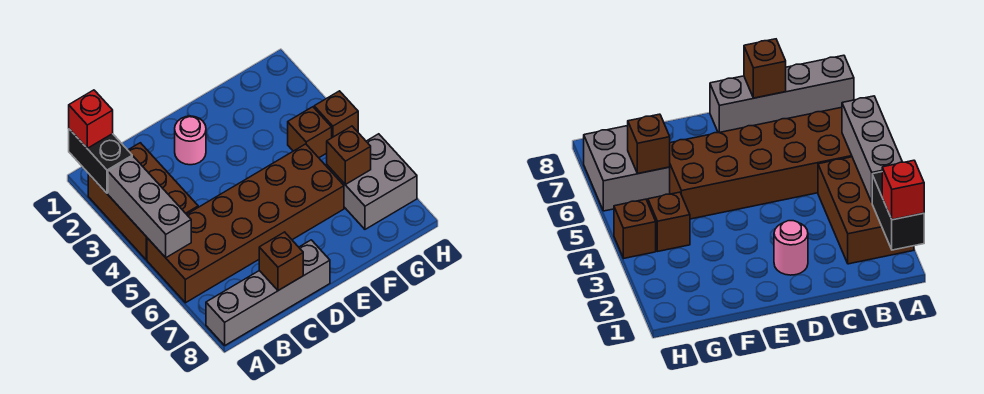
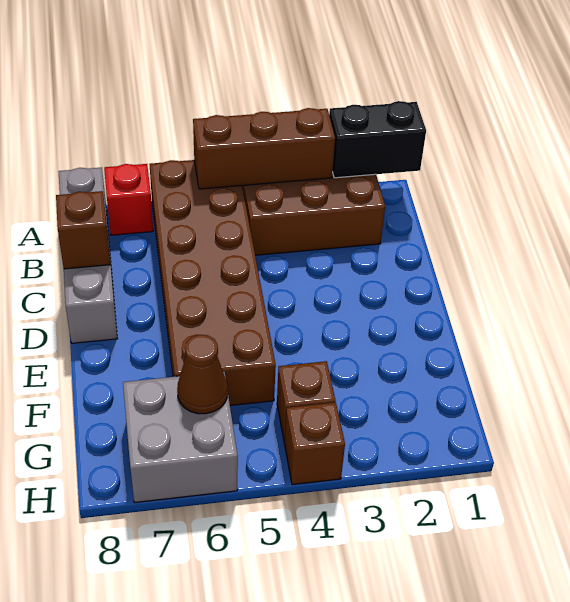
red brick A1 level 3 -> red brick A7 level 1
grey brick A3:A5 level 2 -> brown brick A3:A5 level 2
pink round brick D2 level 1 -> none
brown brick G6 level 2 -> brown cone G6 level 2

